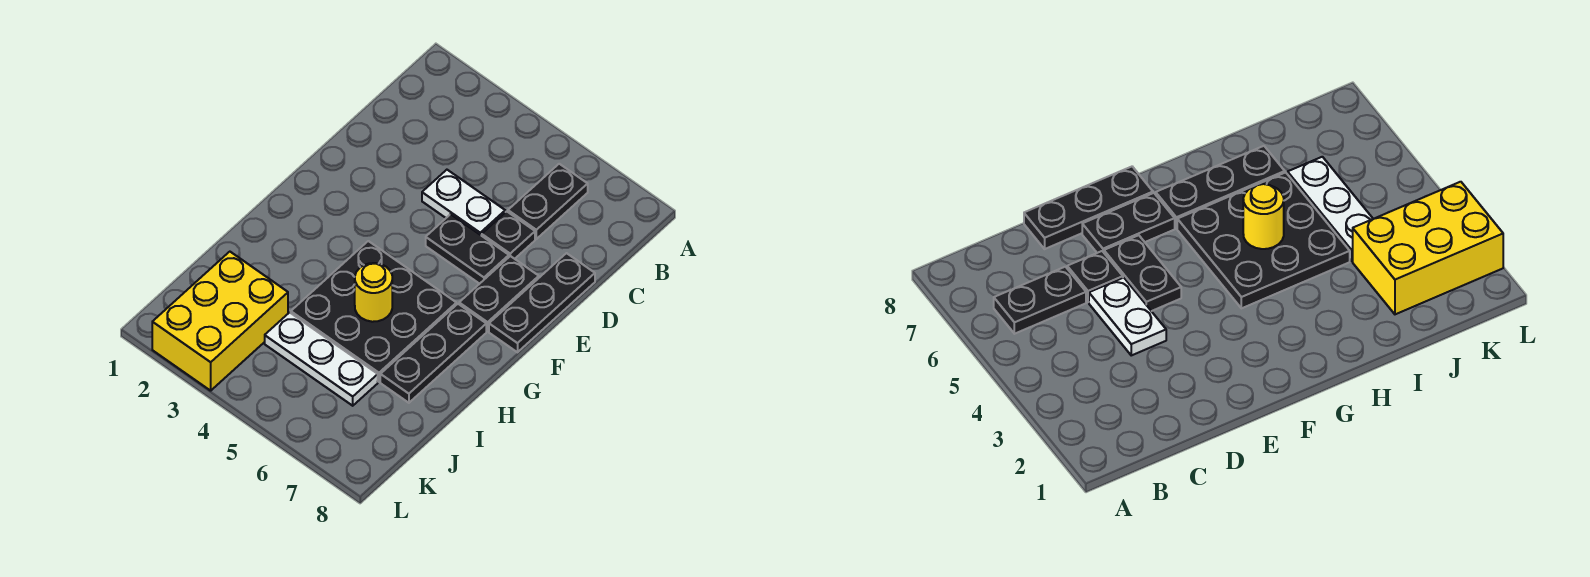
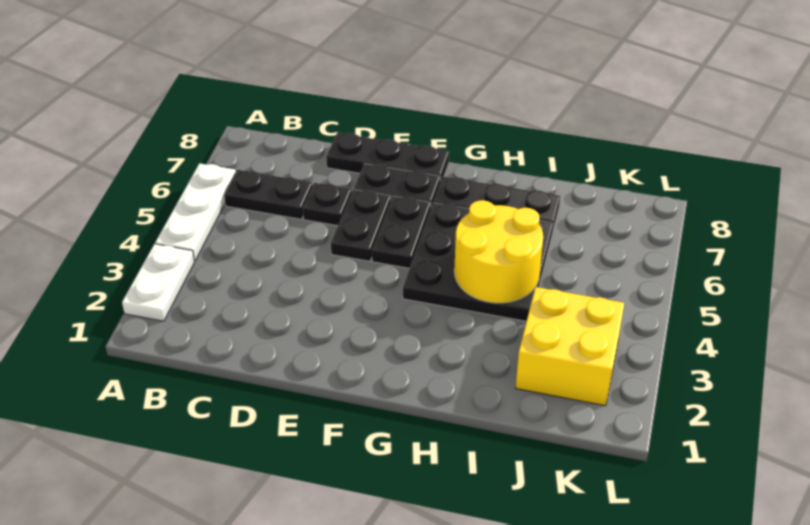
white plate D4:D5 level 1 -> white plate A2:A3 level 1
none -> black plate F5:F6 level 1
yellow round brick H5 level 2 -> yellow round brick H4:I5 level 2
yellow brick J2:L3 level 1 -> yellow brick J2:K3 level 1
white plate J4:J6 level 1 -> white plate A4:A6 level 1

